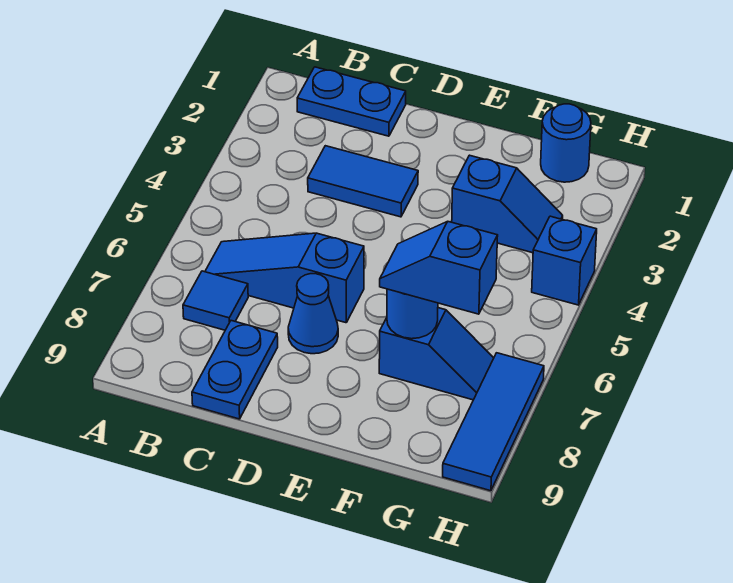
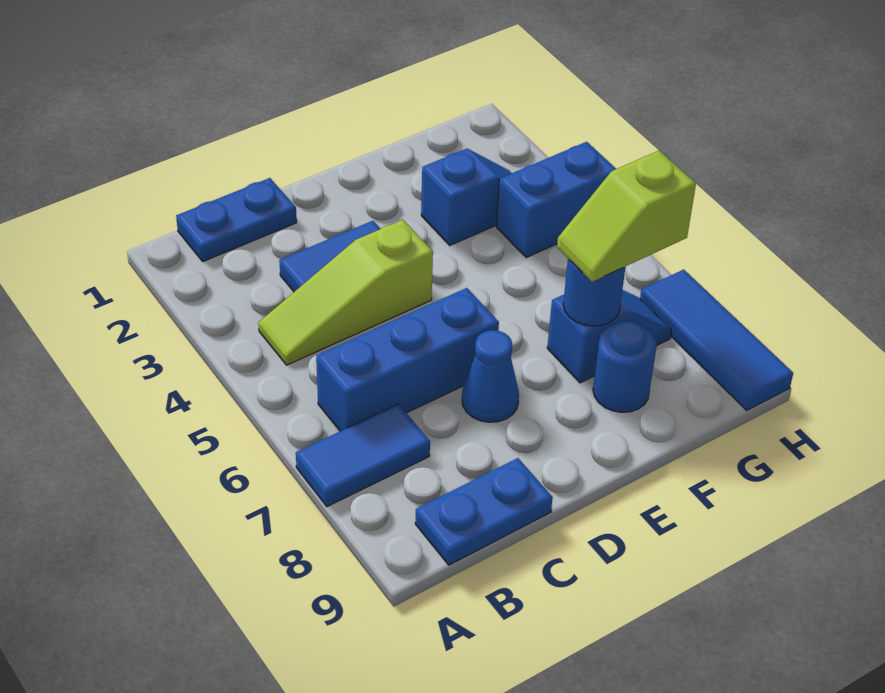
none -> lime slope B4:D4 level 1 top D
blue slope B6:D6 level 1 top D -> blue brick B6:D6 level 1
blue tile B7 level 1 -> blue tile A7:B7 level 1
blue plate C8:C9 level 1 -> blue plate B9:C9 level 1
blue slope F7:G7 level 3 top G -> lime slope F7:G7 level 3 top G
blue round brick G1 level 1 -> blue round brick F8 level 1
blue brick H4 level 1 -> blue brick G4:H4 level 1

